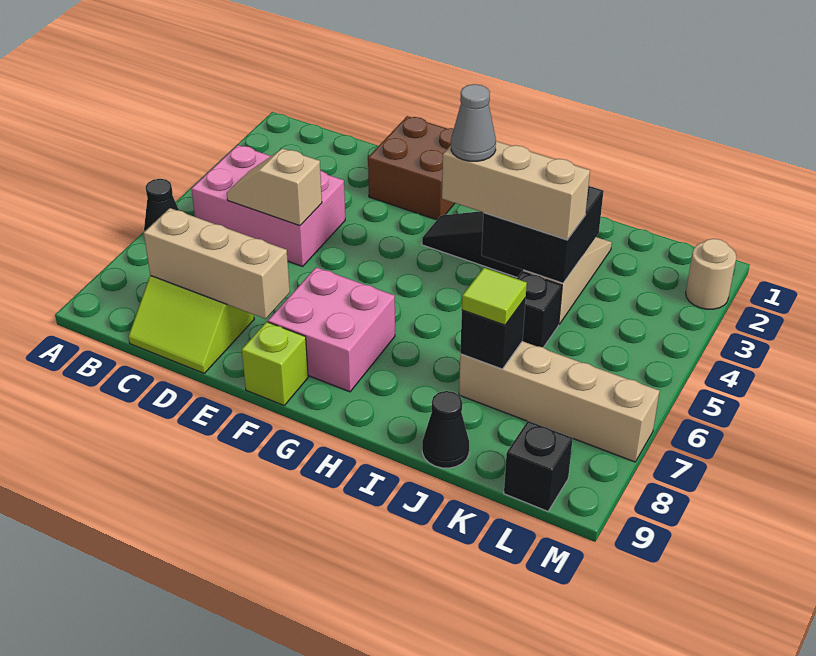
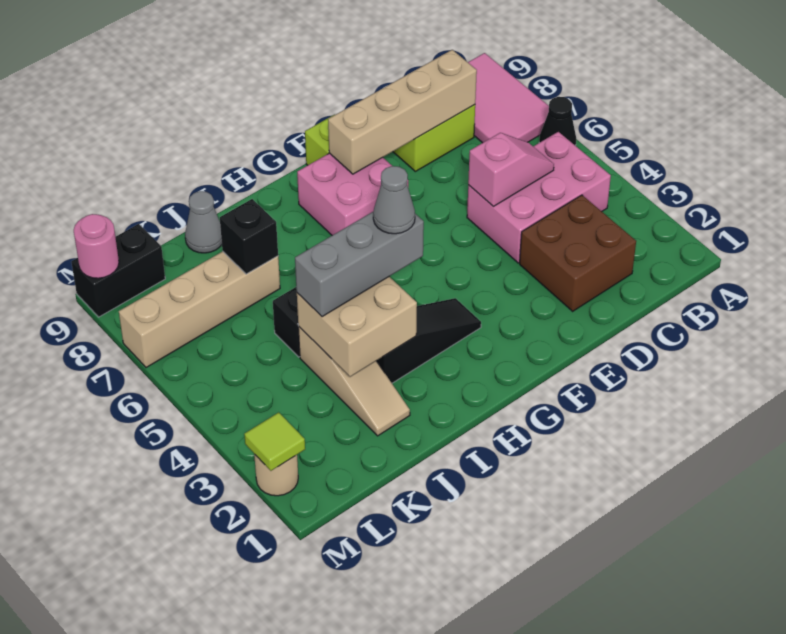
none -> pink tile A7:B9 level 1
tan slope C5:D5 level 2 top D -> pink slope C5:D5 level 2 top D
tan brick C8:E8 level 2 -> tan brick C8:F8 level 2
brown brick E1:F2 level 1 -> brown brick C2:D3 level 1
tan brick H4:J4 level 3 -> grey brick H4:J4 level 3
black brick I3:J4 level 2 -> tan brick I3:J4 level 2
lime tile J7 level 3 -> lime tile M2 level 2
black cone J9 level 1 -> grey cone J9 level 1
black brick L9 level 1 -> black brick L9:M9 level 1
none -> pink round brick M9 level 2

